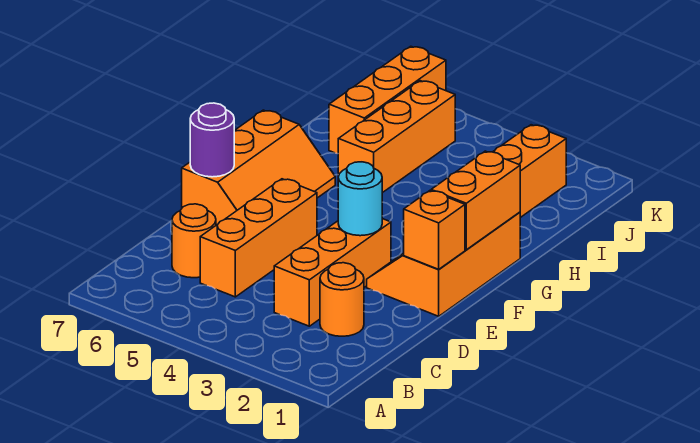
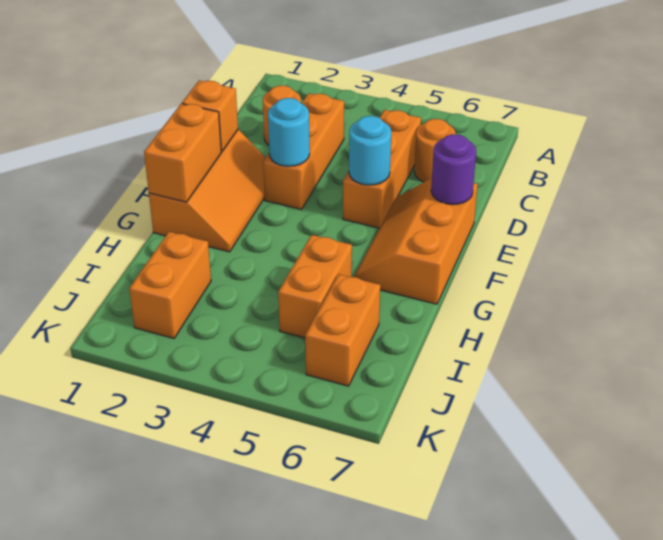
none -> cyan round brick E5 level 2
orange brick H5:J5 level 1 -> orange brick H5:I5 level 1
orange brick I6:K6 level 1 -> orange brick I6:J6 level 1

